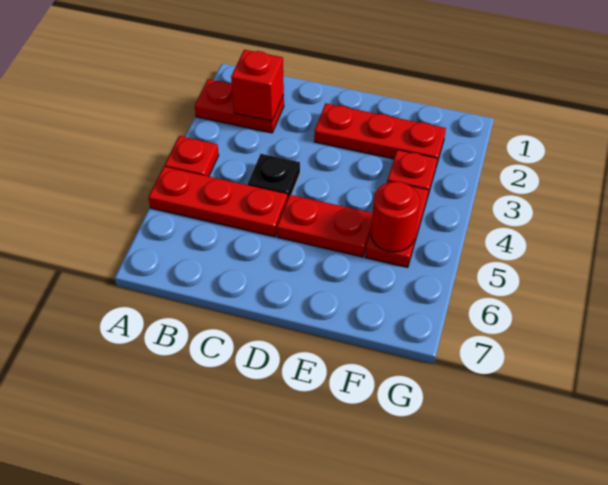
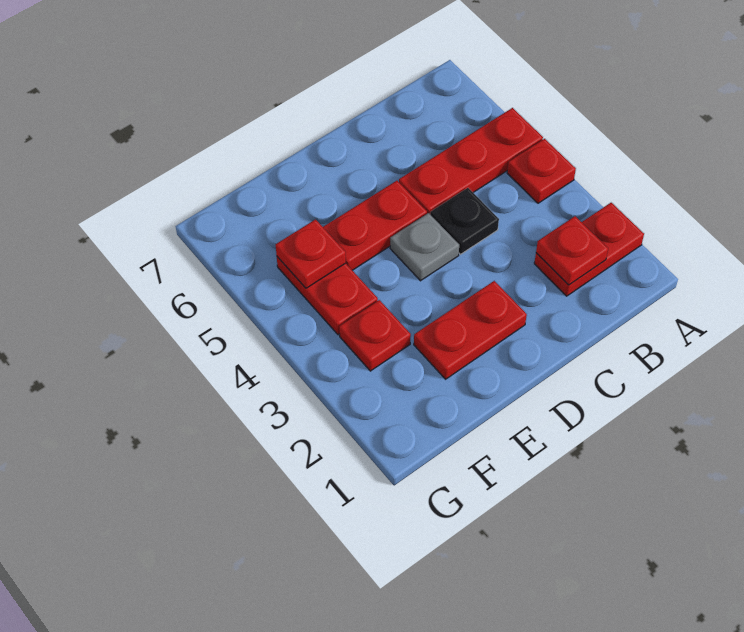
red brick B2 level 2 -> red plate B2 level 2
red plate D2:F2 level 1 -> red plate D2:E2 level 1
none -> grey plate D4 level 1
red round brick F5 level 2 -> red plate F5 level 2

